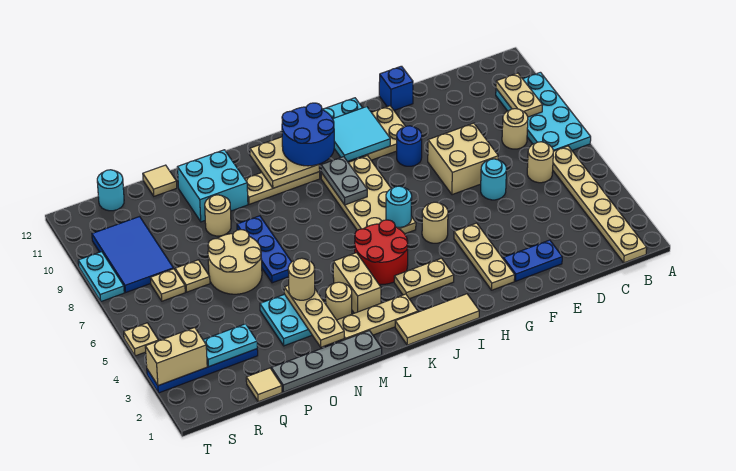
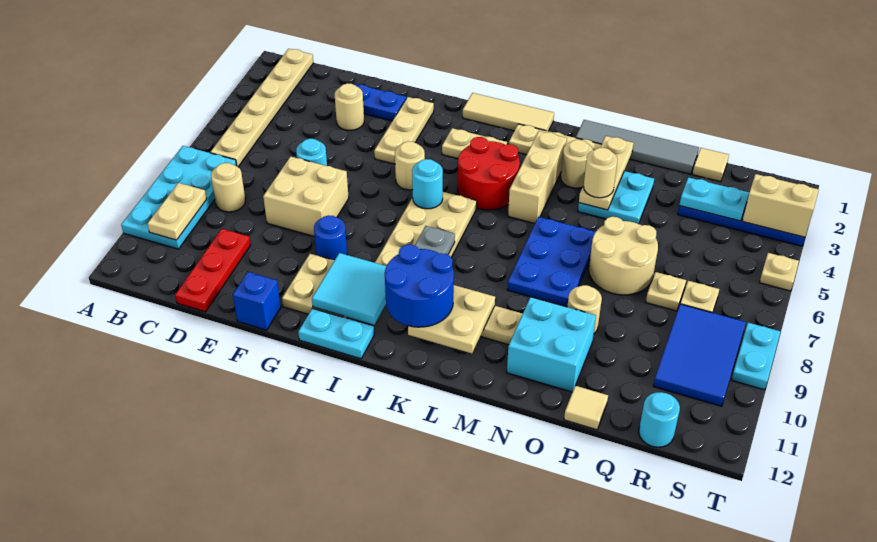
tan round brick C6 level 1 -> tan round brick E3 level 1
none -> red plate D10:D12 level 1
tan brick L3:L4 level 1 -> tan brick L3:L5 level 1
grey plate M1:P1 level 1 -> grey tile M1:P1 level 1
blue plate N6:N8 level 1 -> blue plate M6:N8 level 1

